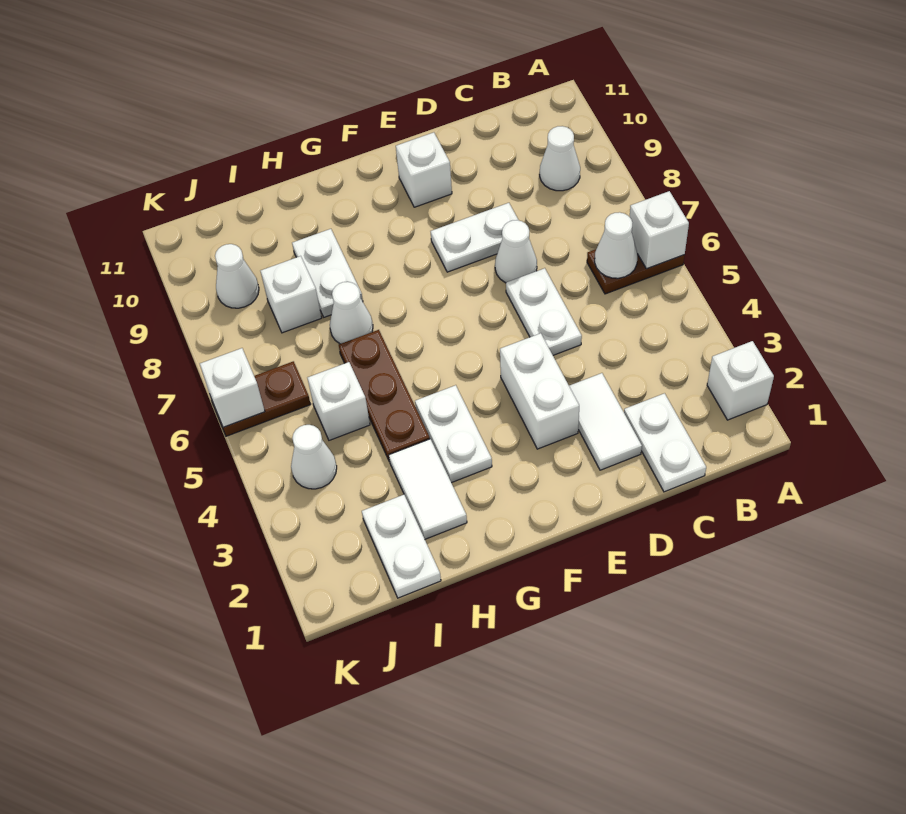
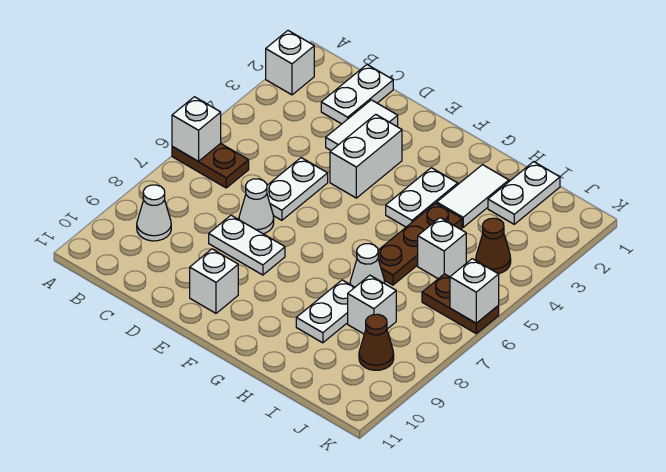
white cone B6 level 2 -> none
white cone J4 level 1 -> brown cone J4 level 1
white cone J9 level 1 -> brown cone J9 level 1

